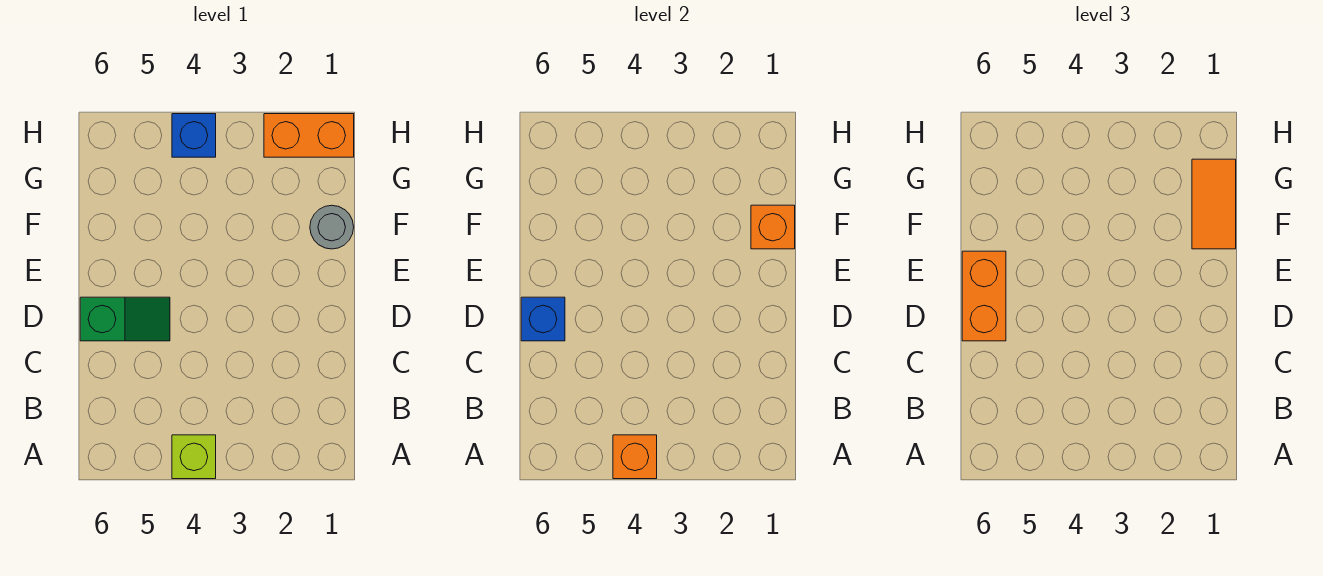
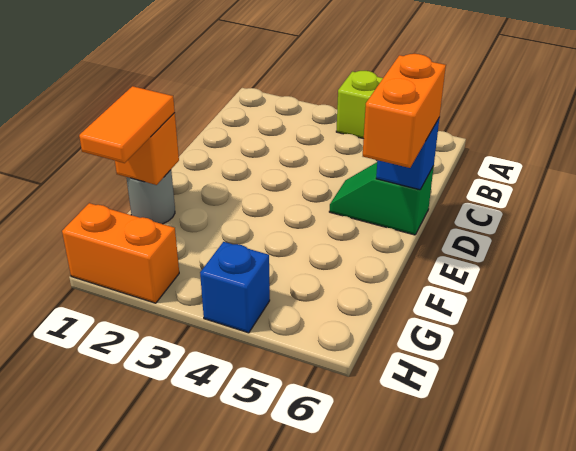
orange brick A4 level 2 -> none

